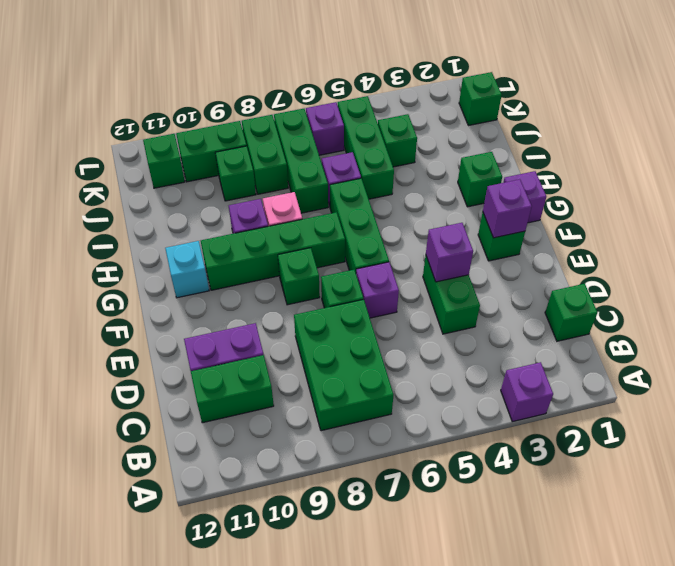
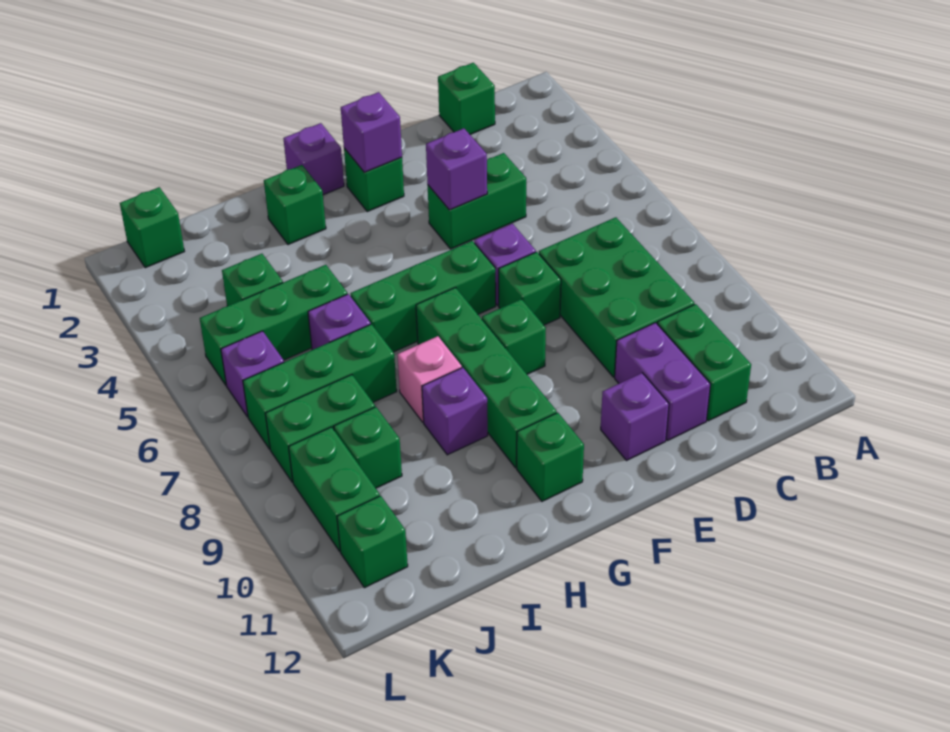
purple brick A3 level 1 -> purple brick E11 level 1
green brick B7:D8 level 1 -> green brick C7:D9 level 1
cyan brick G11 level 1 -> green brick G11 level 1

